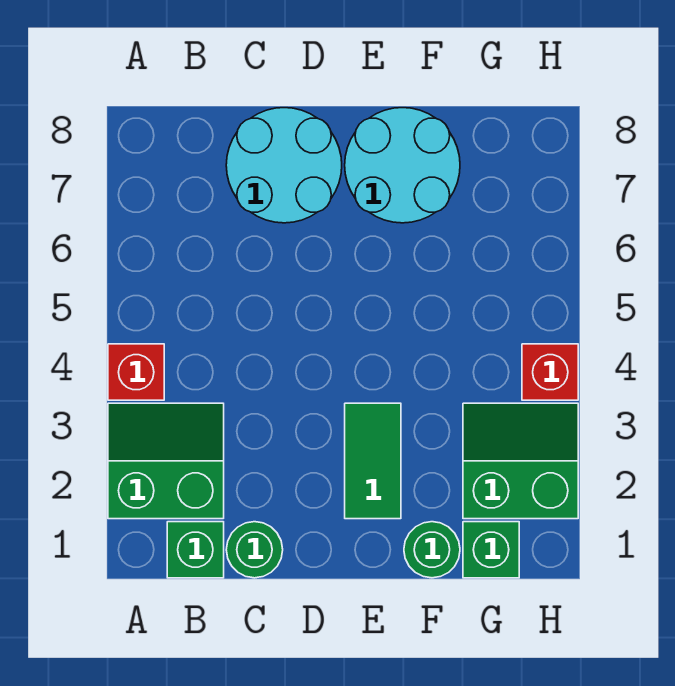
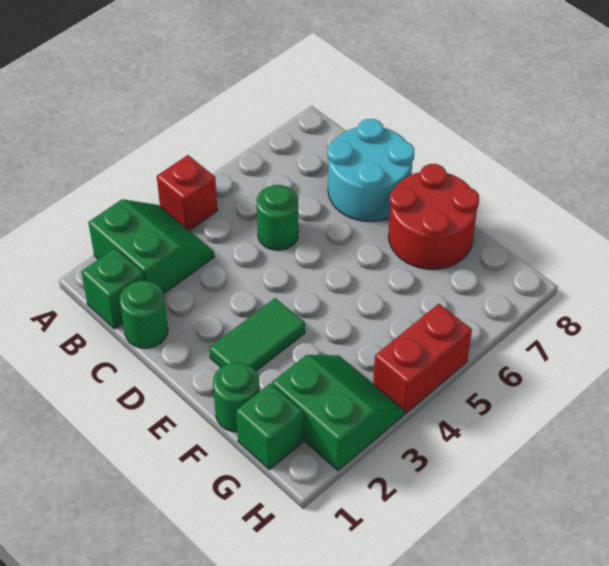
none -> green round brick C5 level 1
cyan round brick E7:F8 level 1 -> red round brick E7:F8 level 1
red brick H4 level 1 -> red brick H4:H5 level 1

